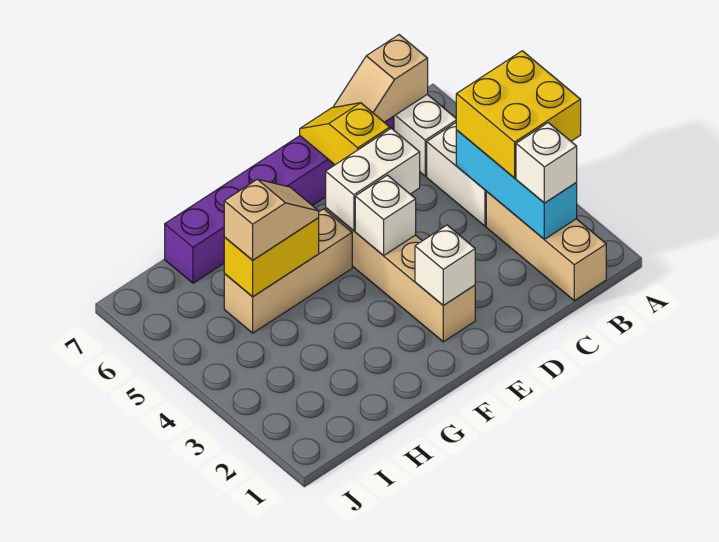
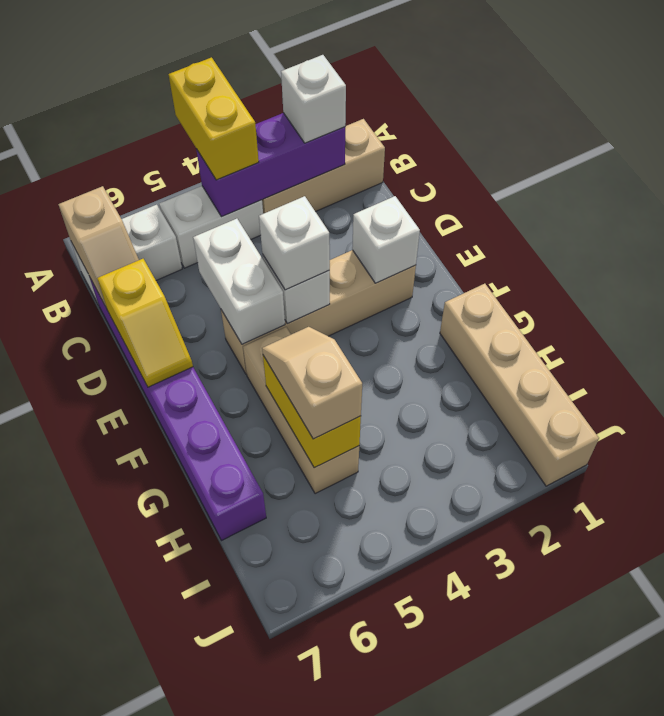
yellow brick A3:B4 level 3 -> yellow brick A4:B4 level 3
cyan brick B2:B4 level 2 -> purple brick B2:B4 level 2
yellow slope D6:D7 level 2 top 6 -> yellow slope D7:E7 level 2 top D
none -> white brick E4 level 3
none -> tan brick G1:J1 level 1

